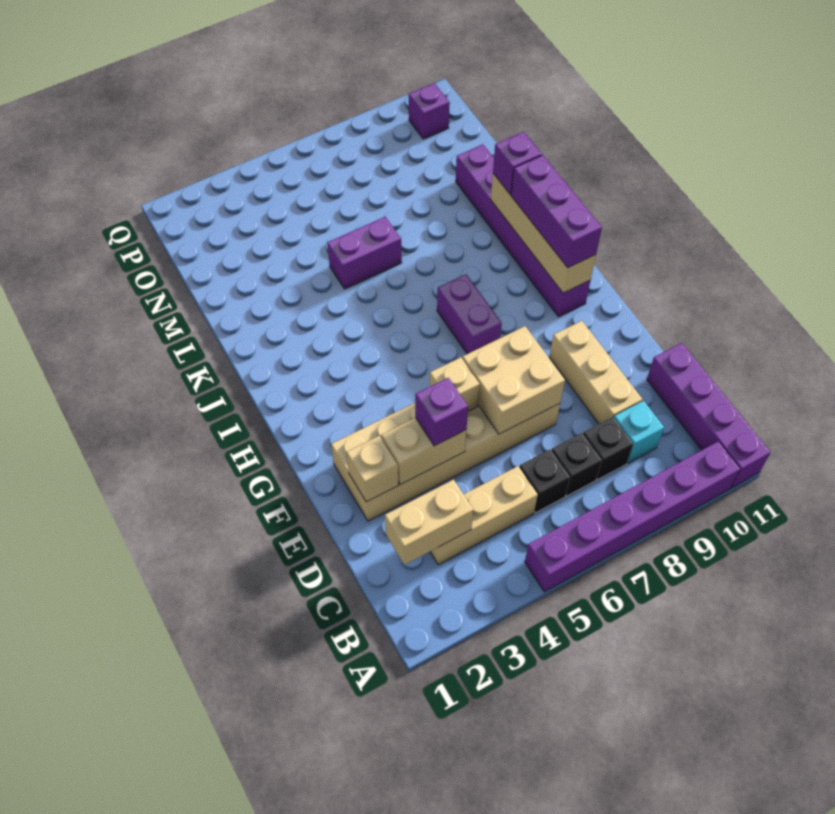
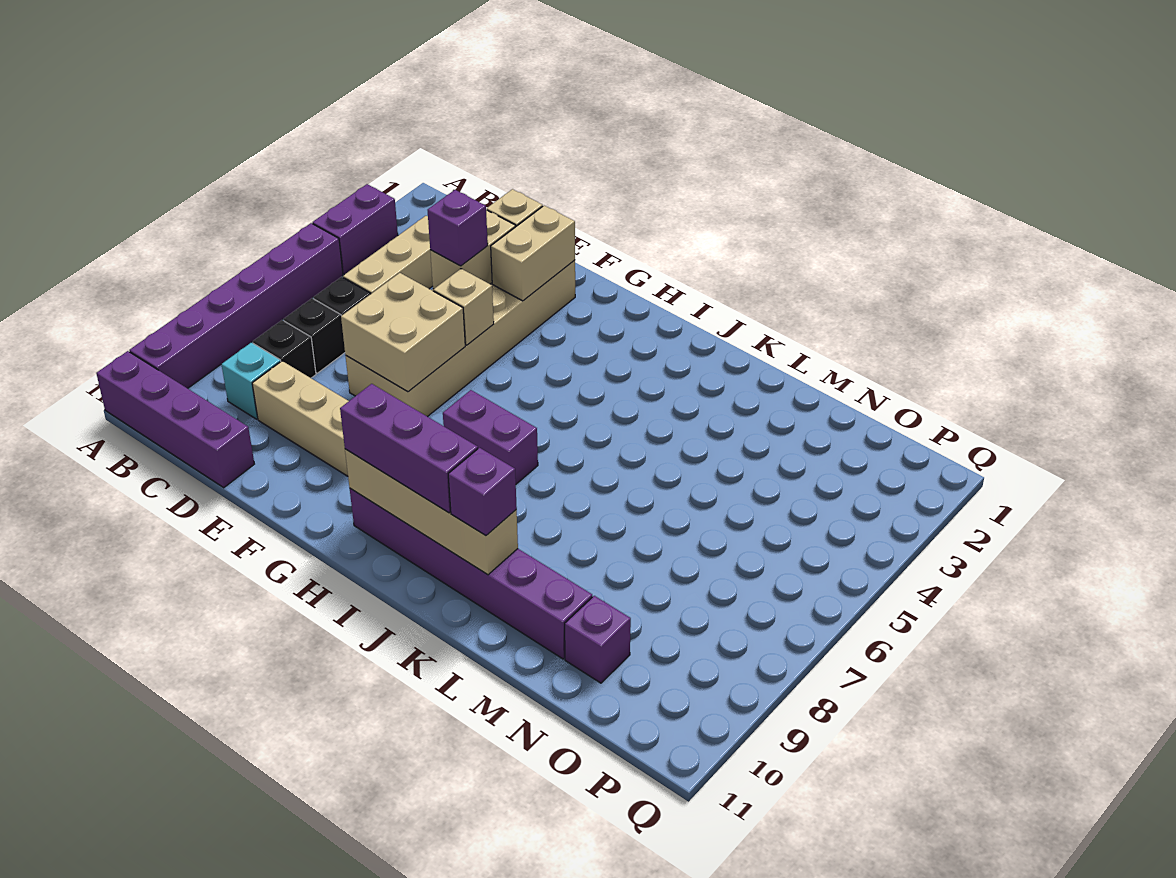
tan brick C2:C3 level 2 -> tan brick F2:F3 level 2
purple brick L5:L6 level 1 -> purple brick A3:A4 level 1
purple brick P10 level 1 -> purple brick N10 level 1

